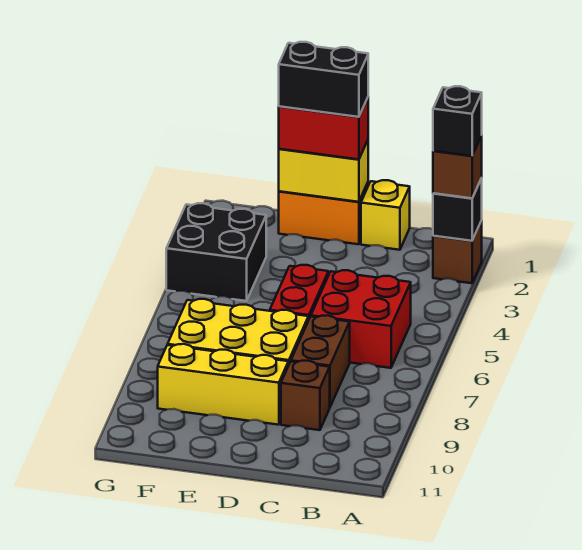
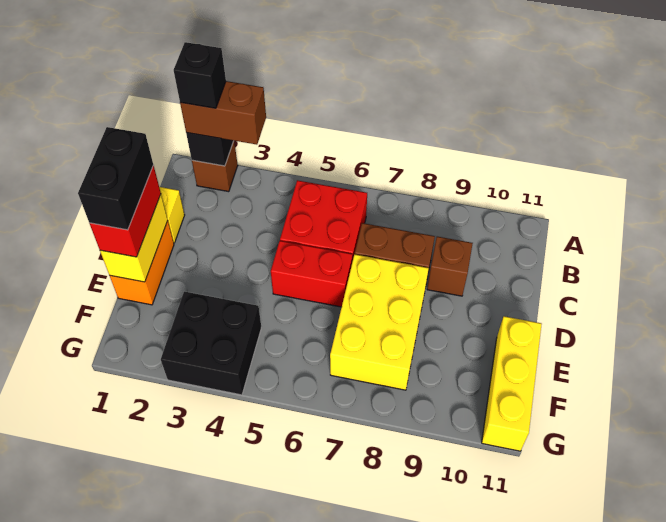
brown brick A2 level 3 -> brown brick A2:A3 level 3
yellow brick D9:F9 level 1 -> yellow brick E11:G11 level 1

